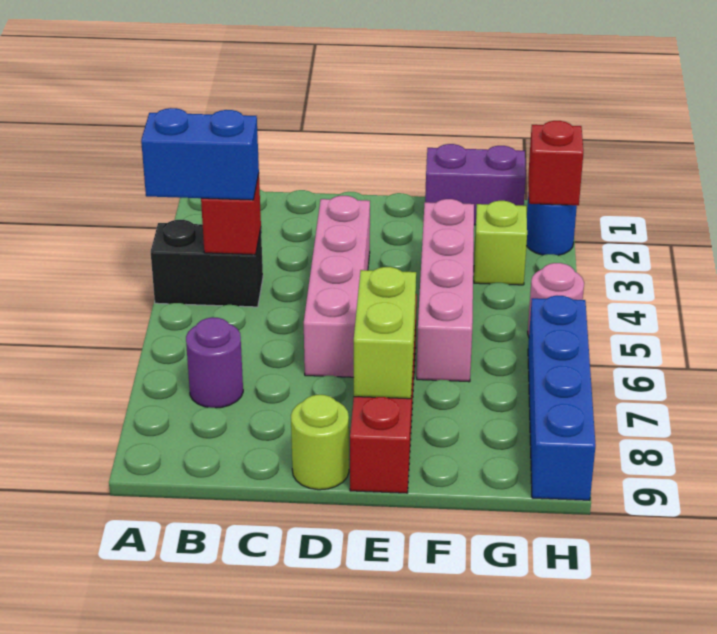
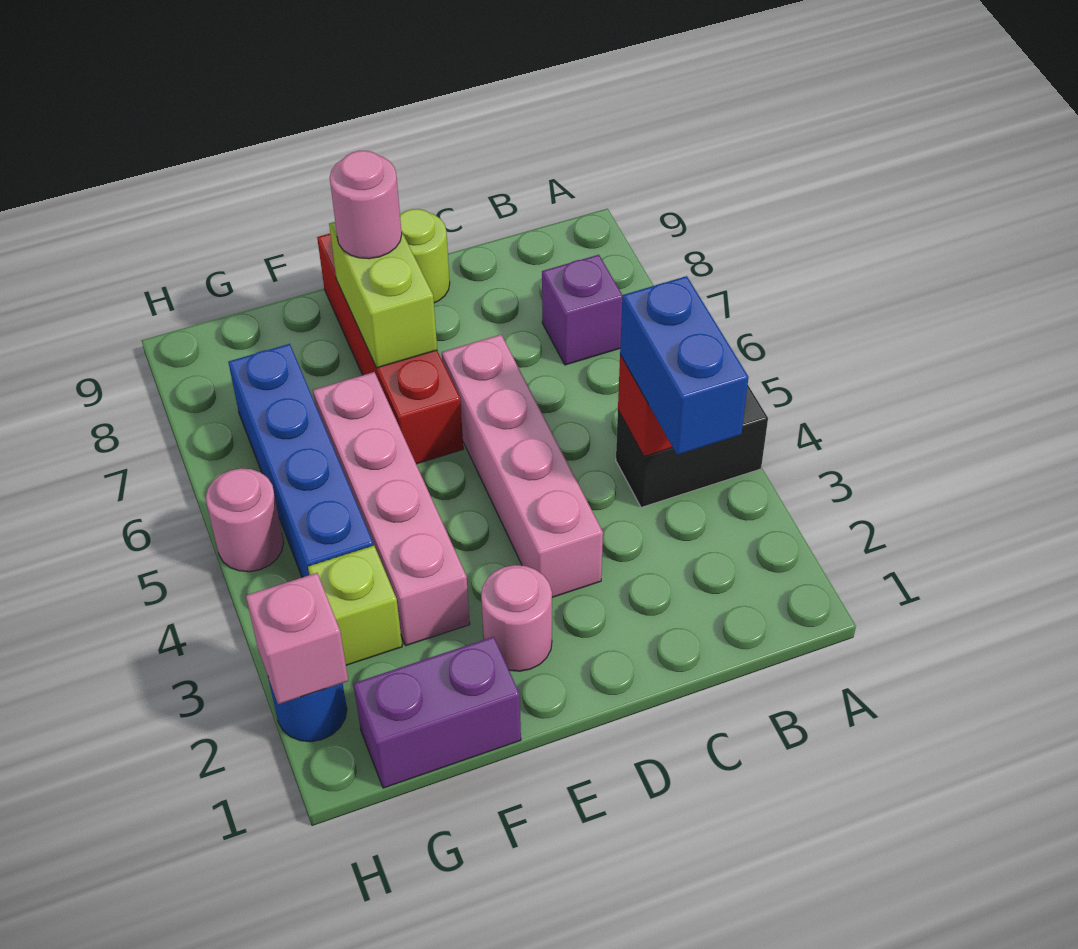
blue brick A4:B4 level 3 -> blue brick B3:B4 level 3
purple round brick B7 level 1 -> purple brick B7 level 1
none -> pink round brick E2 level 1
none -> pink round brick E8 level 3
red brick H2 level 2 -> pink brick H2 level 2
blue brick H6:H9 level 1 -> blue brick G4:G7 level 1

